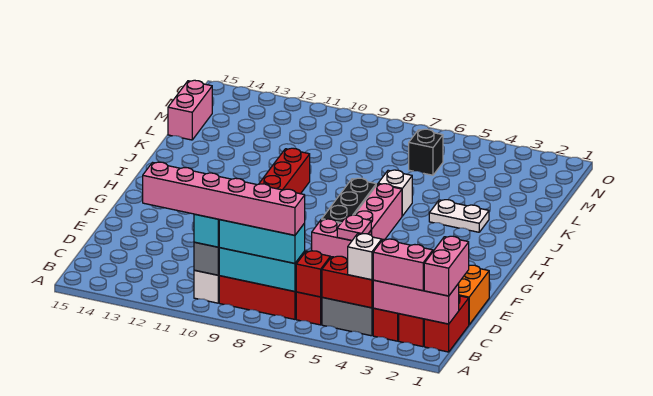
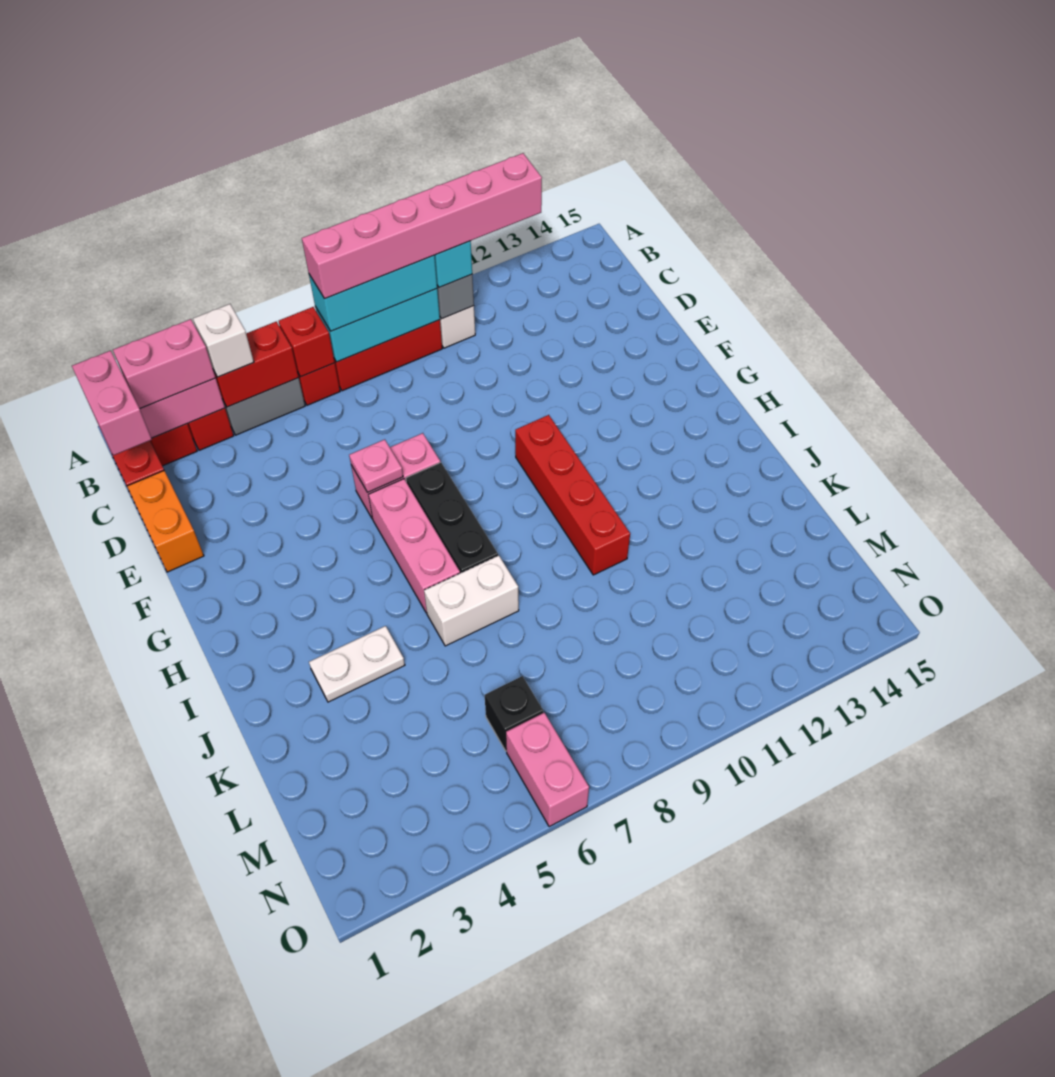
white brick J6 level 1 -> white brick J6:J7 level 1
pink brick L15:M15 level 1 -> pink brick N6:O6 level 1

